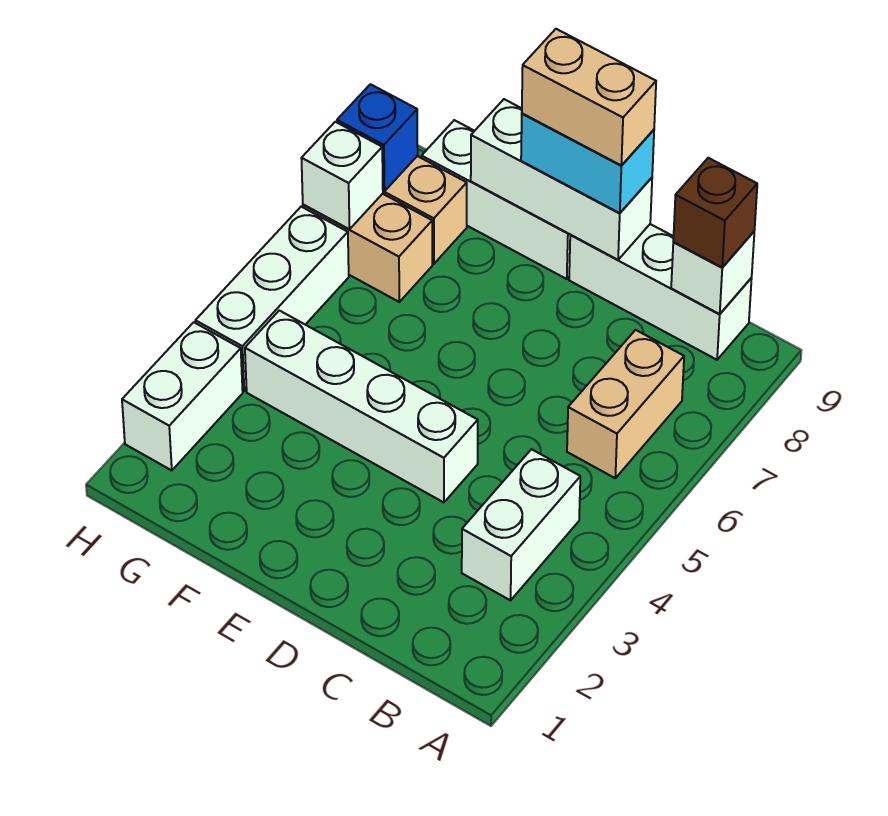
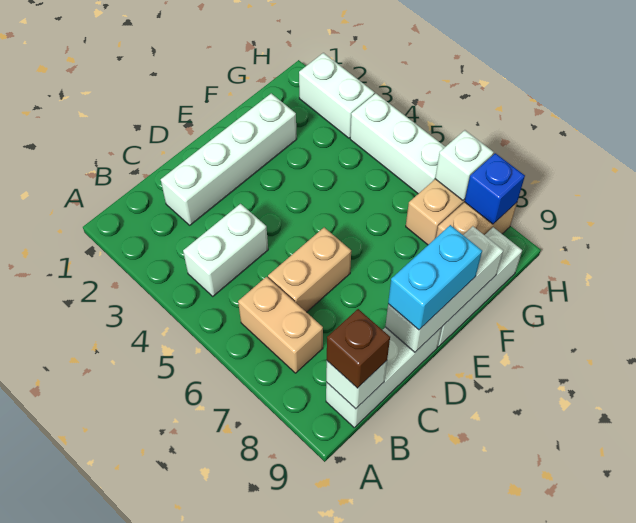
white brick B3:B4 level 1 -> white brick B4:C4 level 1
white brick D4:G4 level 1 -> white brick C2:F2 level 1
tan brick D9:E9 level 4 -> tan brick C6:D6 level 1

